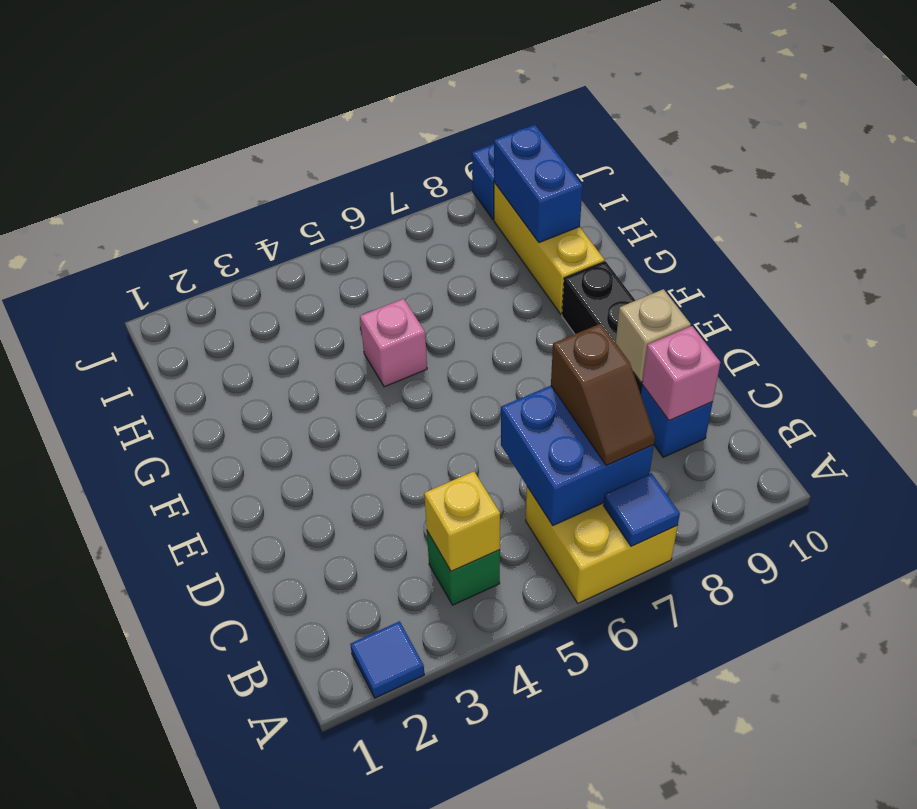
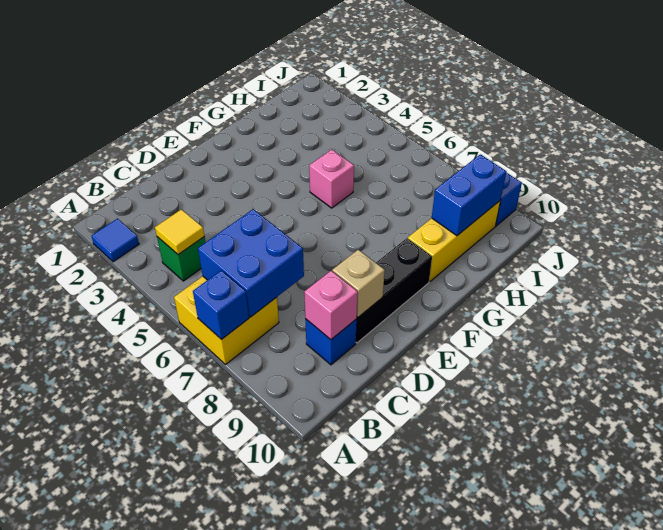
blue tile A7 level 2 -> blue brick A7 level 2
yellow brick B4 level 2 -> yellow tile B4 level 2
brown slope B7:C7 level 3 top C -> none

